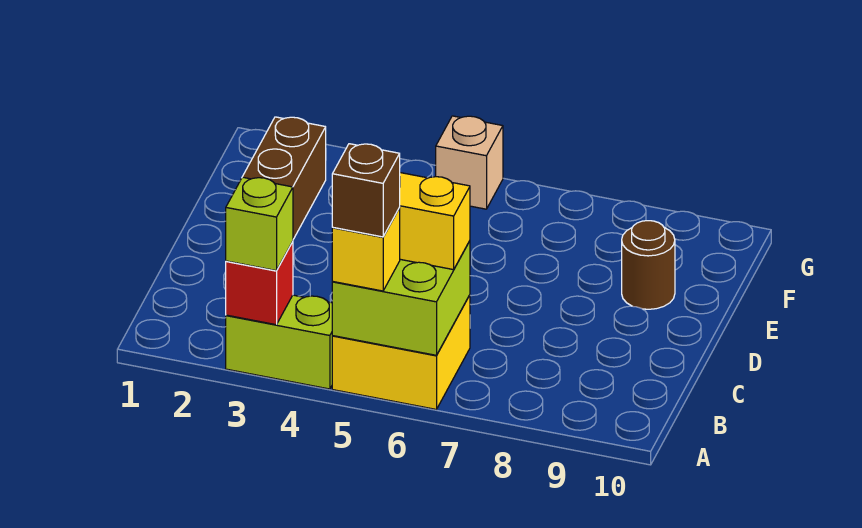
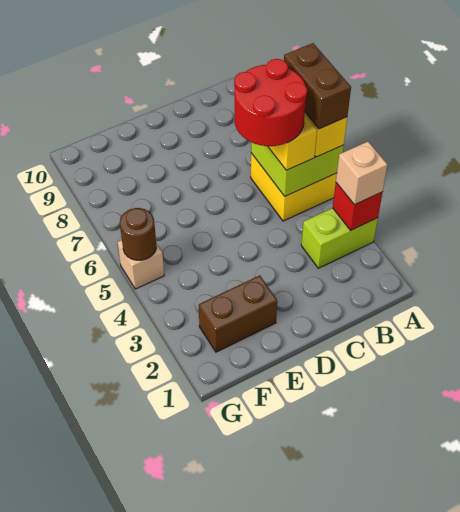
lime brick A3:A4 level 1 -> lime brick A3:B3 level 1
lime brick A3 level 3 -> tan brick A3 level 3
brown brick A5 level 4 -> brown brick A5:A6 level 4
none -> red round brick B5:C6 level 4
brown round brick E9 level 1 -> brown round brick G5 level 2

